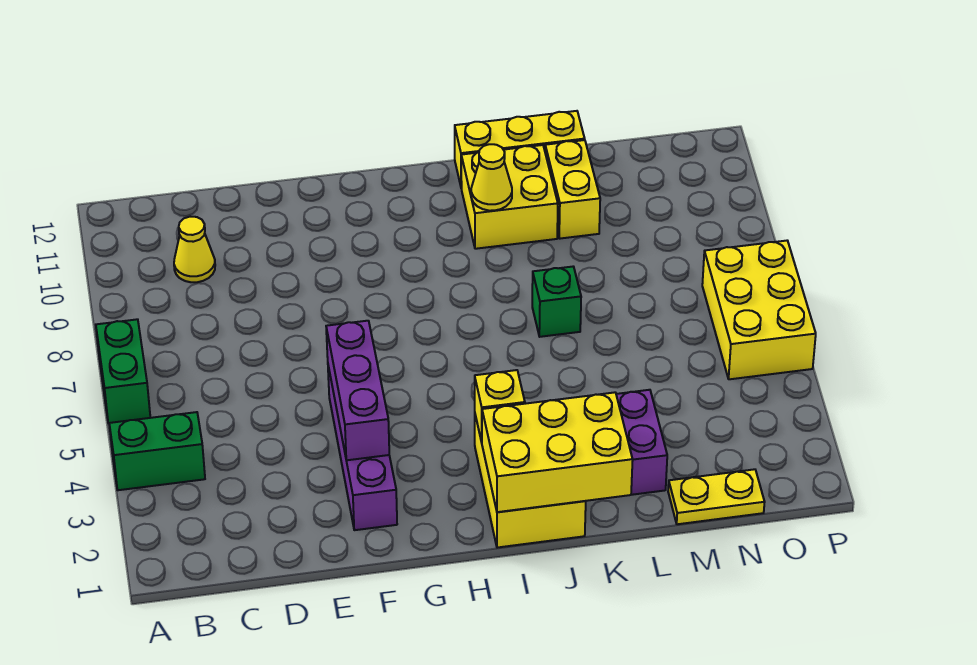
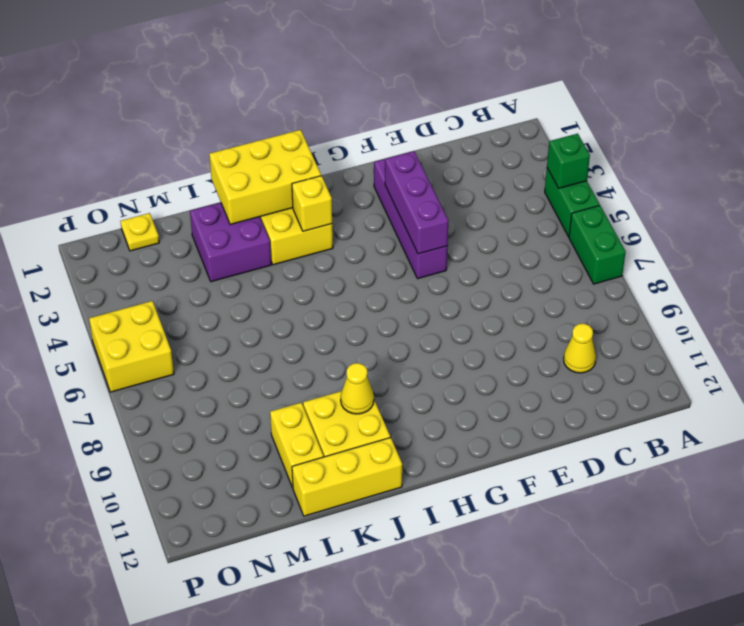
green brick A4:B4 level 1 -> green brick A4:A5 level 1
green brick K7 level 1 -> green brick A4 level 2
yellow plate M1:N1 level 1 -> yellow plate N1 level 1
yellow brick O5:P7 level 1 -> yellow brick O5:P6 level 1

